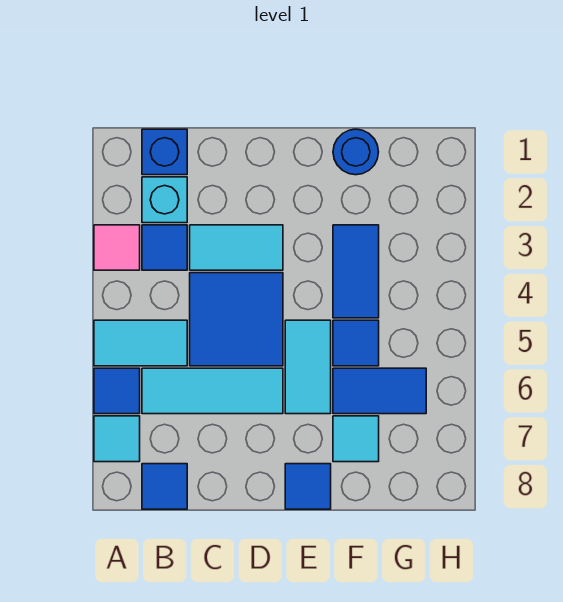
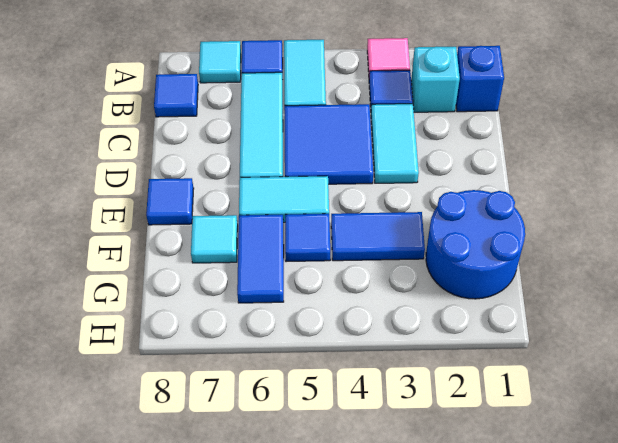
blue round brick F1 level 1 -> blue round brick F1:G2 level 1

